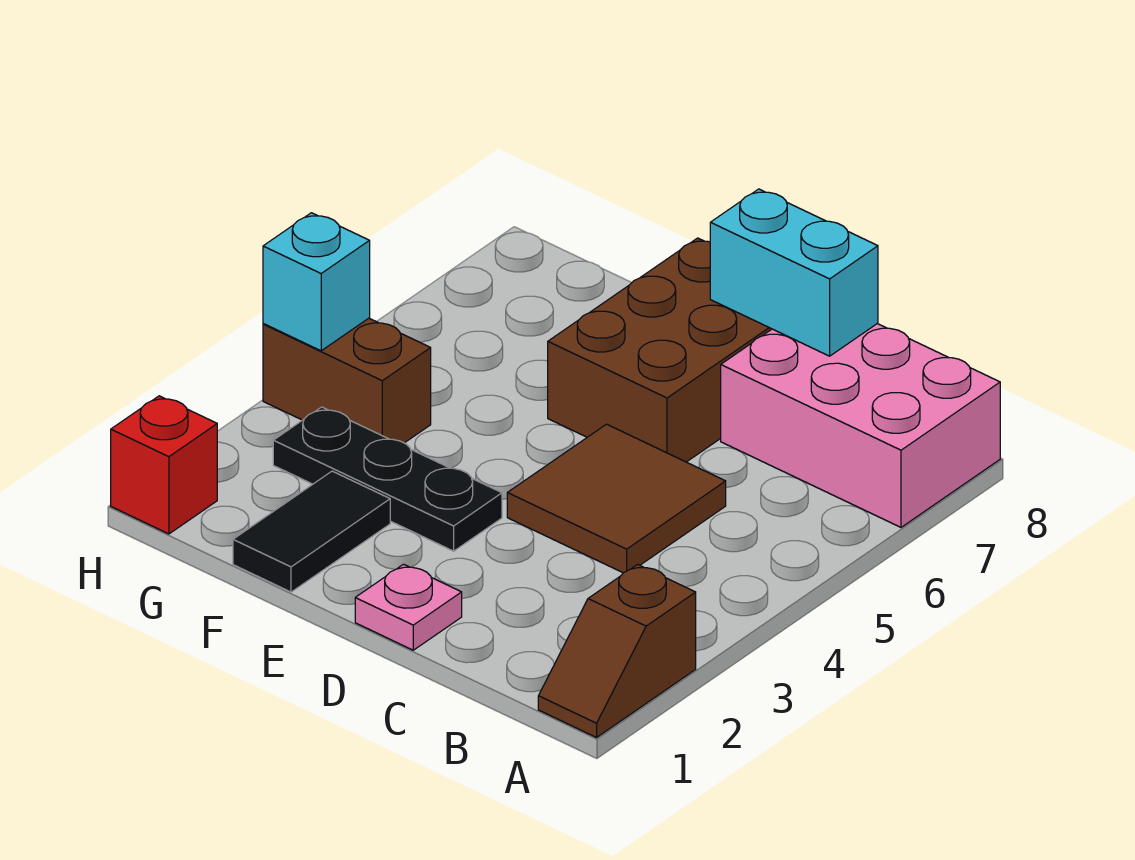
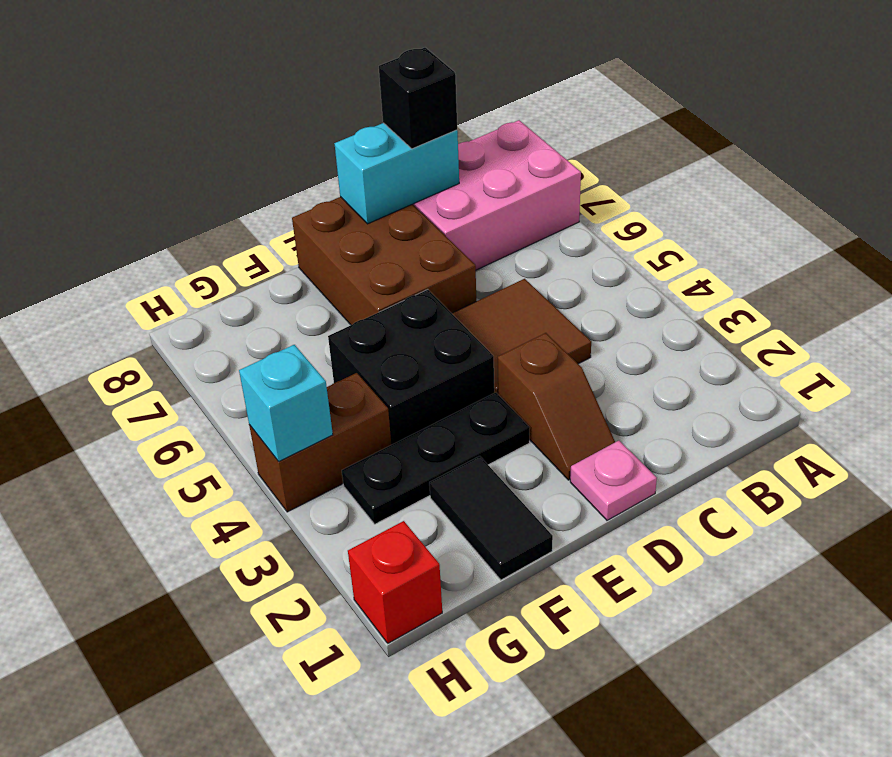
brown slope A1:A2 level 1 top 2 -> brown slope D2:D3 level 1 top 3
none -> black brick C8 level 3
none -> black brick E4:F5 level 1

